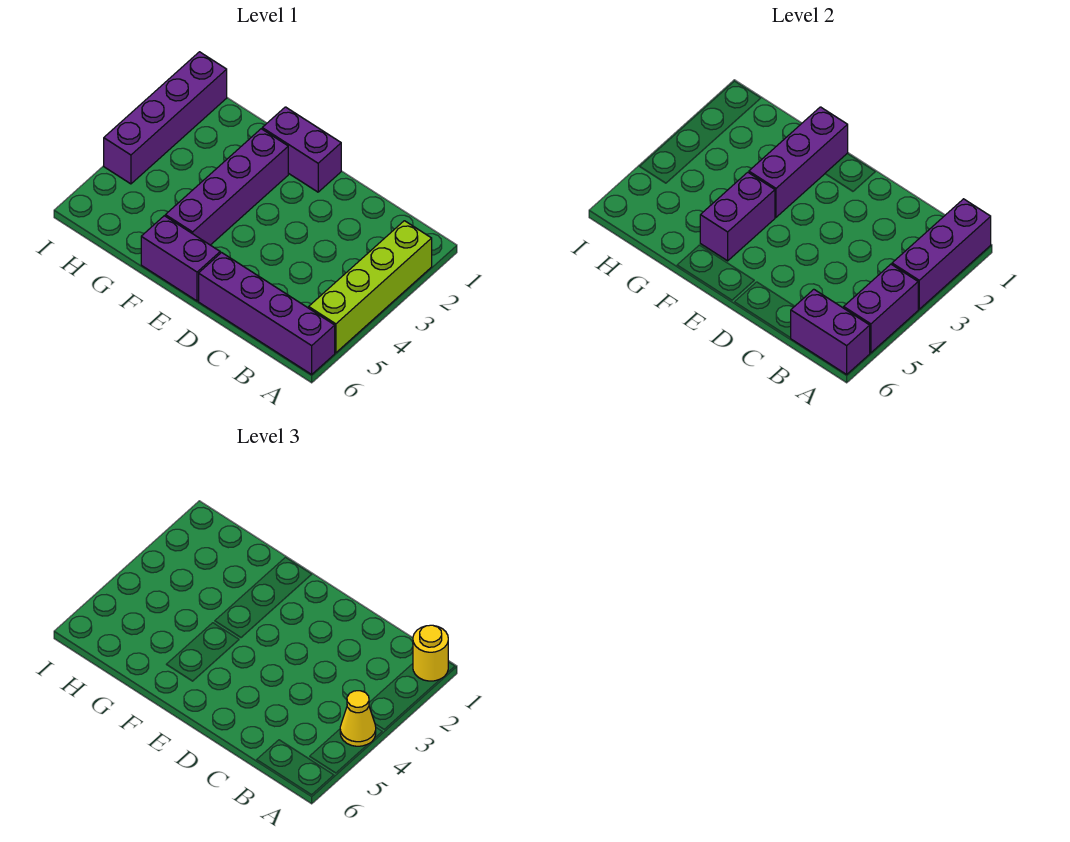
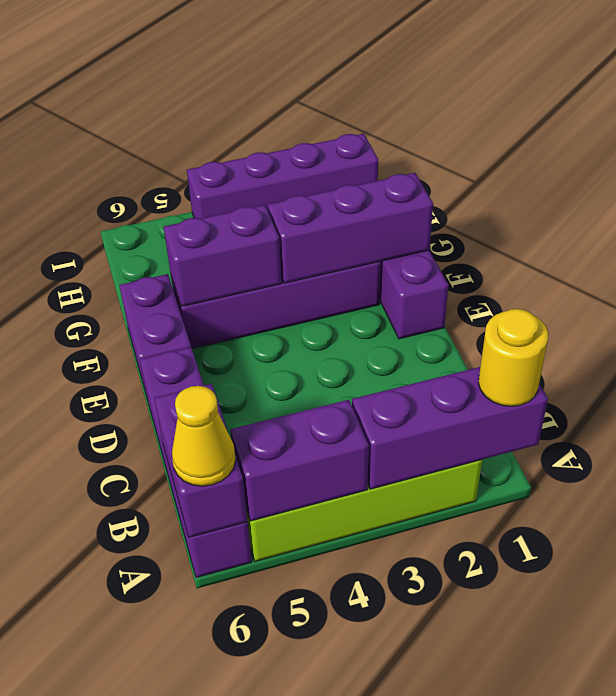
yellow cone A4 level 3 -> yellow cone A6 level 3

